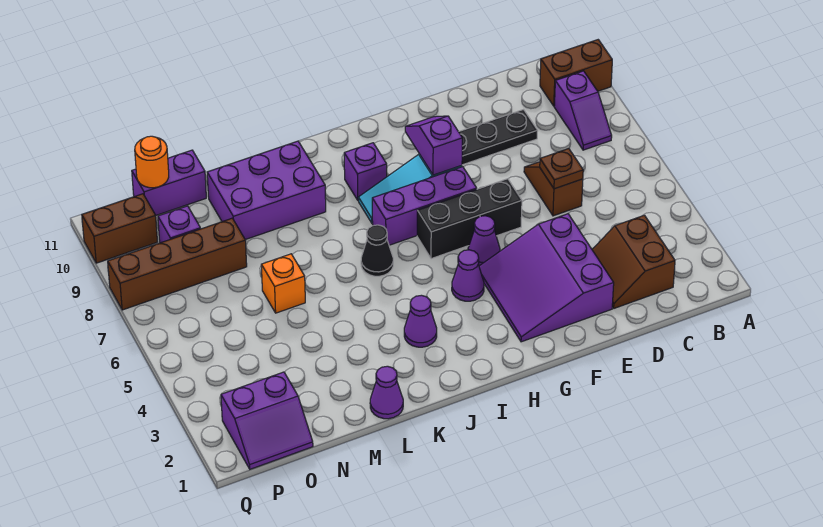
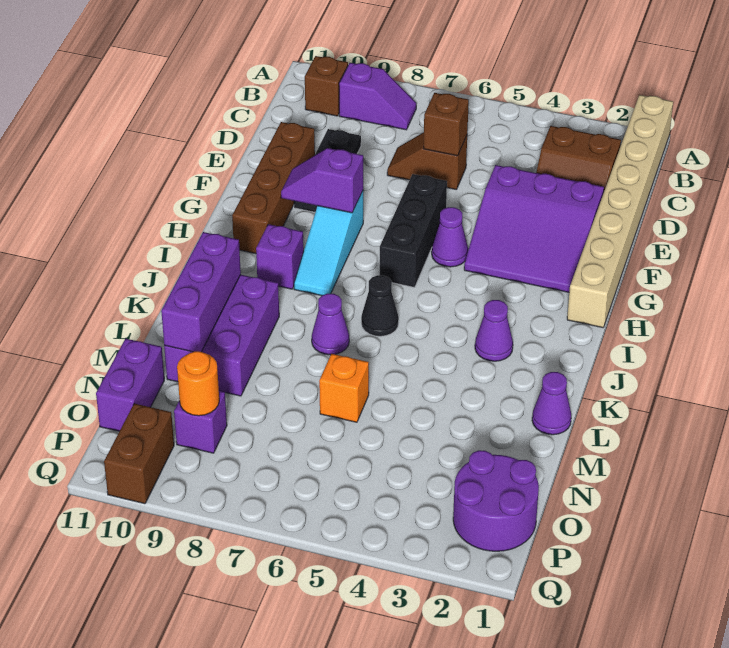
none -> tan brick A1:H1 level 1
brown brick A10:B10 level 1 -> brown brick B10 level 1
brown plate D6 level 2 -> brown brick D6 level 2
purple brick G7:I7 level 1 -> purple brick K10:M10 level 2
purple cone H4 level 1 -> purple cone K7 level 1
brown brick N8:Q8 level 1 -> brown brick E10:H10 level 1
purple slope O1:P2 level 1 top 2 -> purple round brick O1:P2 level 1
orange round brick O11 level 2 -> orange round brick O9 level 2

